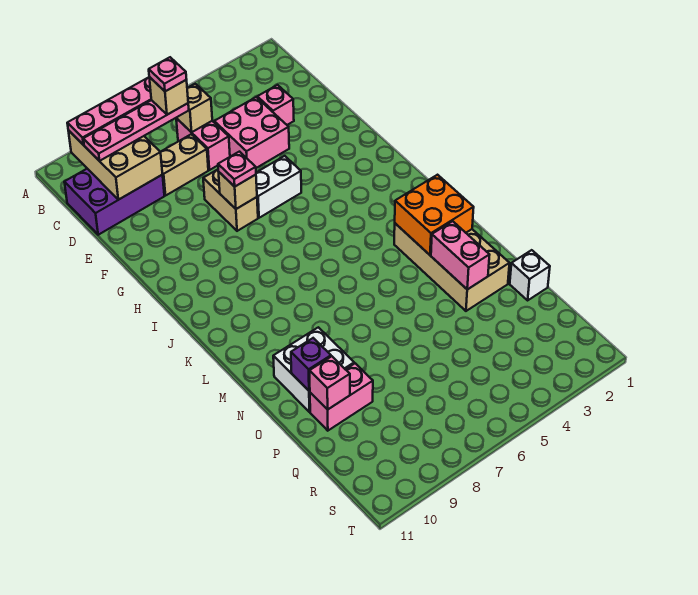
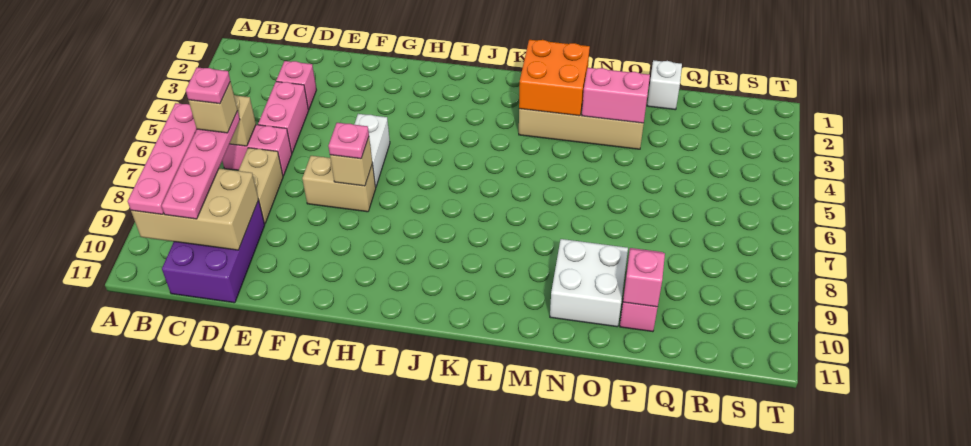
pink brick D4:E5 level 1 -> pink brick D4:D5 level 1
purple brick O10 level 2 -> none

